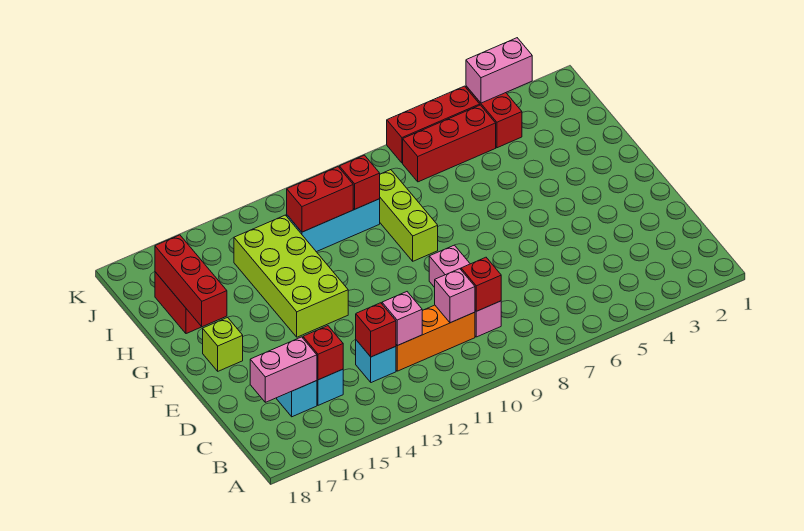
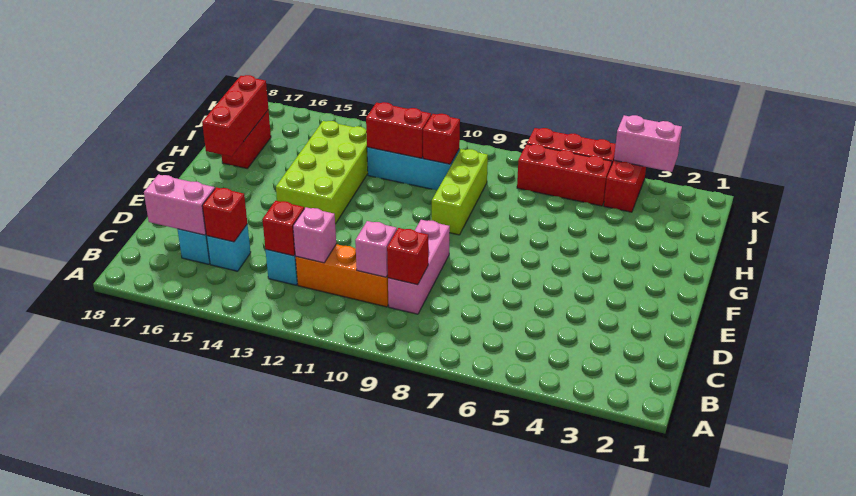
lime brick F17 level 1 -> none

